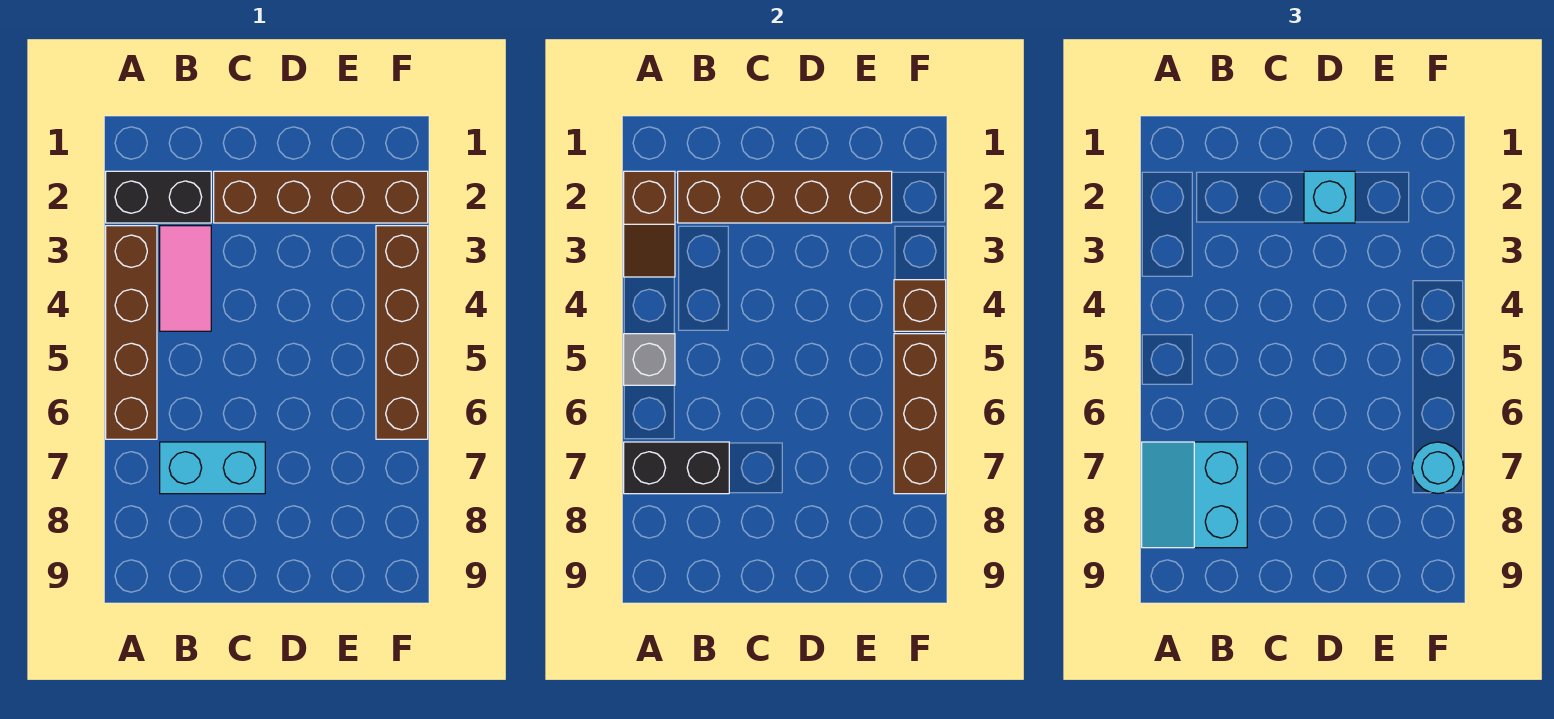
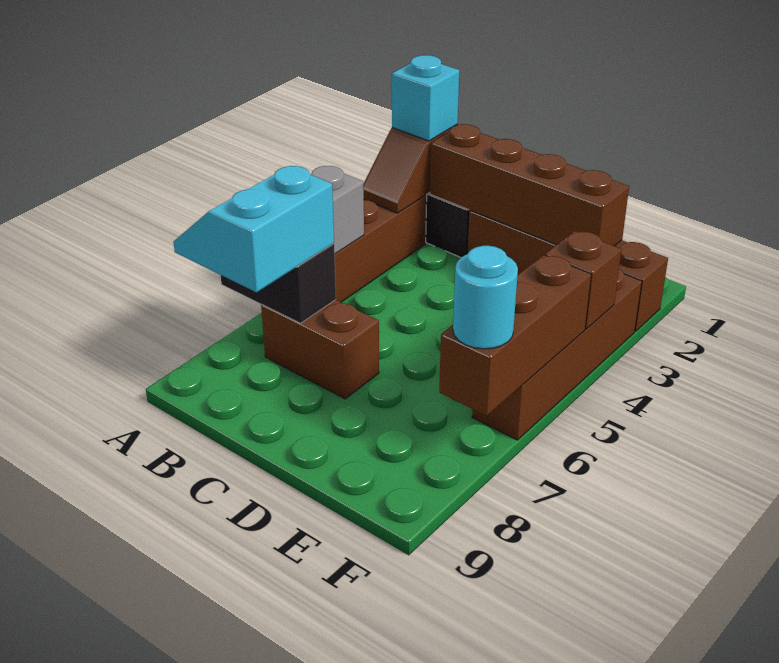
pink tile B3:B4 level 1 -> none
cyan brick B7:C7 level 1 -> brown brick B7:C7 level 1
cyan brick D2 level 3 -> cyan brick A2 level 3

